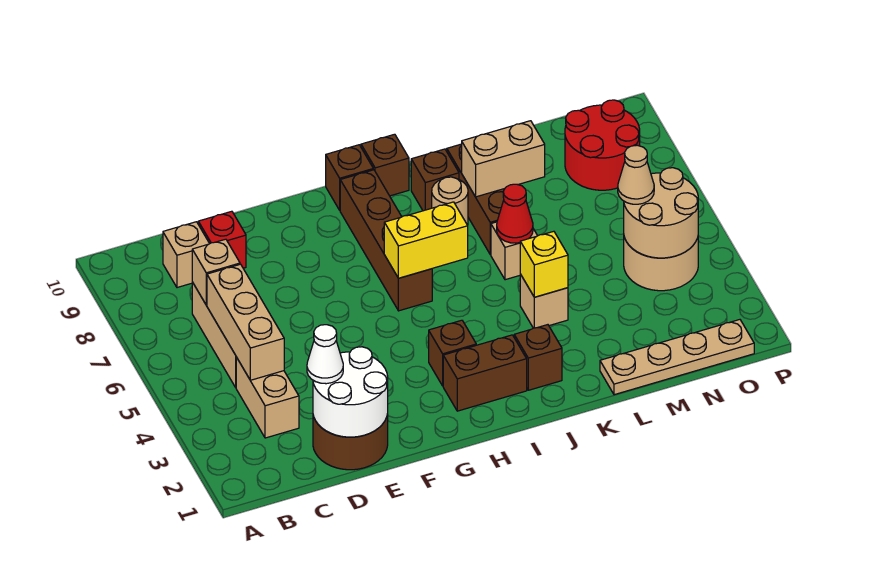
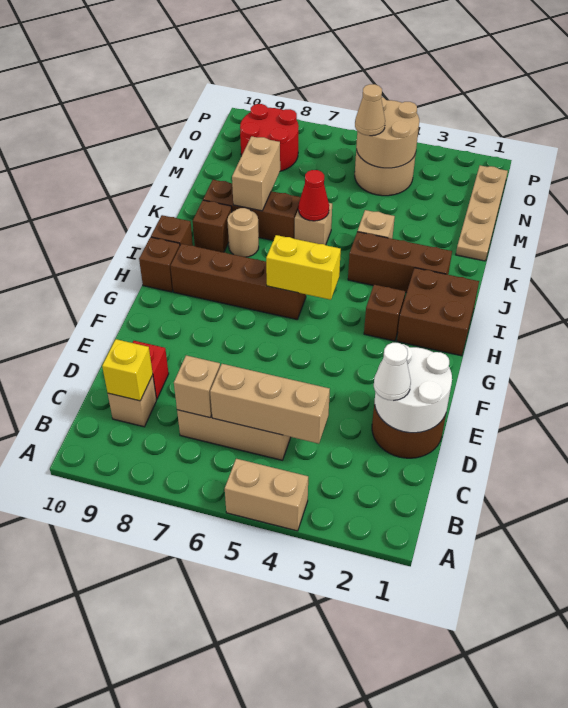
tan brick C3:C4 level 1 -> tan brick A4:A5 level 1
brown brick H2:I2 level 1 -> brown brick H1:I2 level 1
yellow brick H6:I6 level 2 -> yellow brick H5:H6 level 2
brown brick J2 level 1 -> brown brick J2:J4 level 1
yellow brick K4 level 2 -> yellow brick C9 level 2

